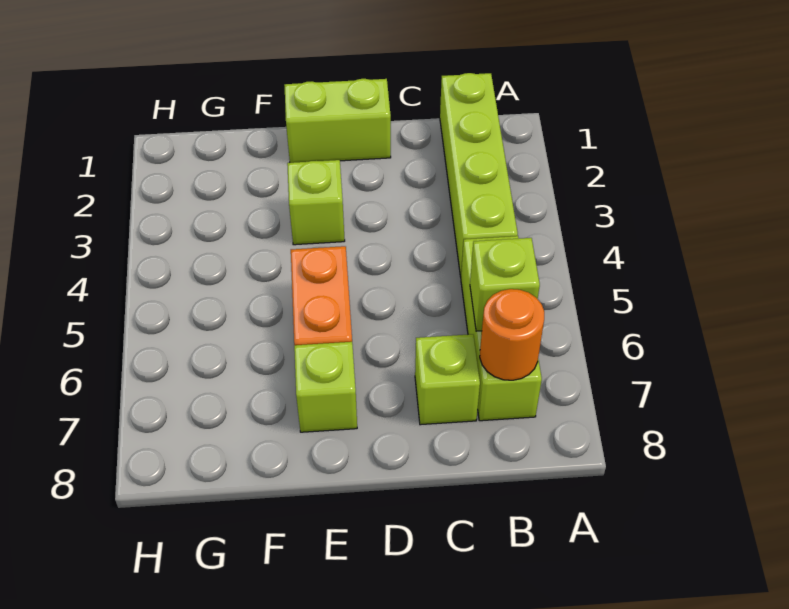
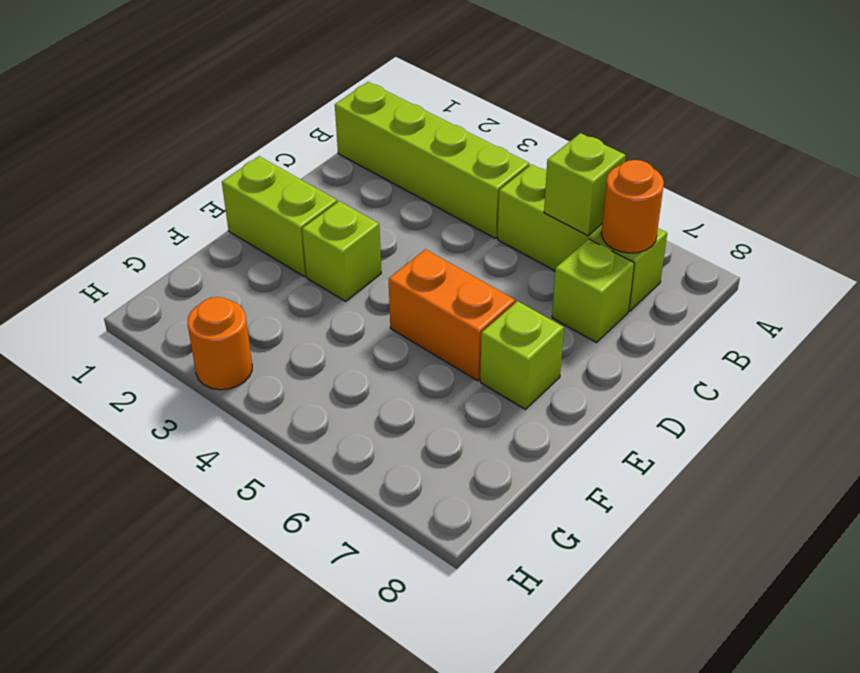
lime brick D1:E1 level 1 -> lime brick E1:E2 level 1
none -> orange round brick H3 level 1

